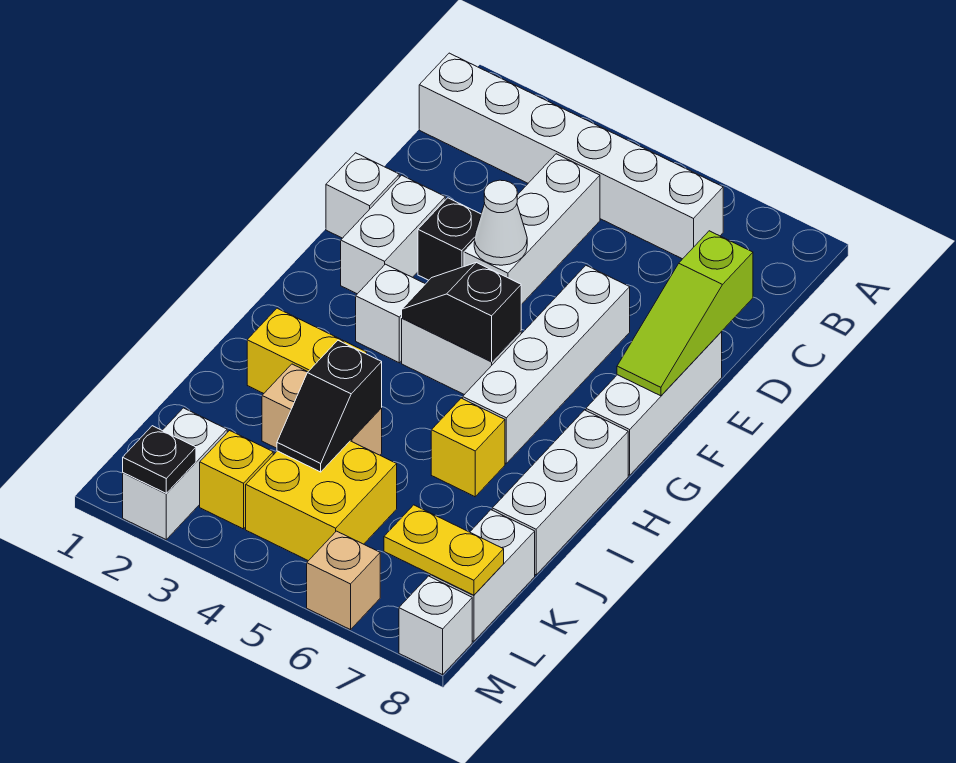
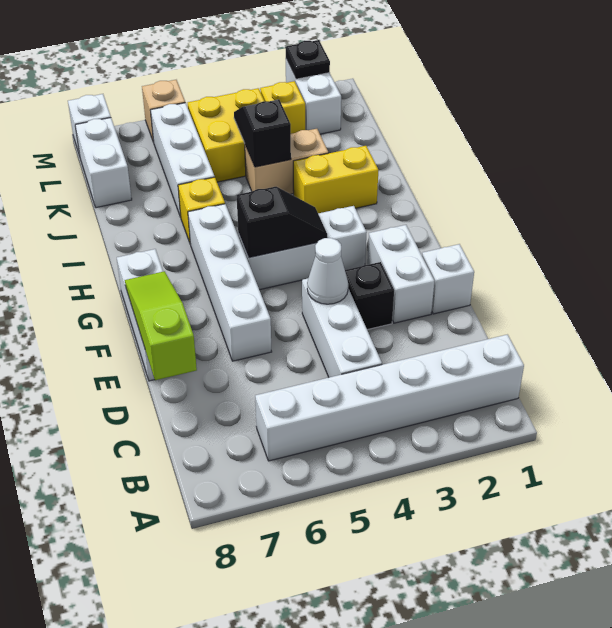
white brick H8:J8 level 1 -> white brick J6:L6 level 1
yellow plate L7:L8 level 2 -> none

